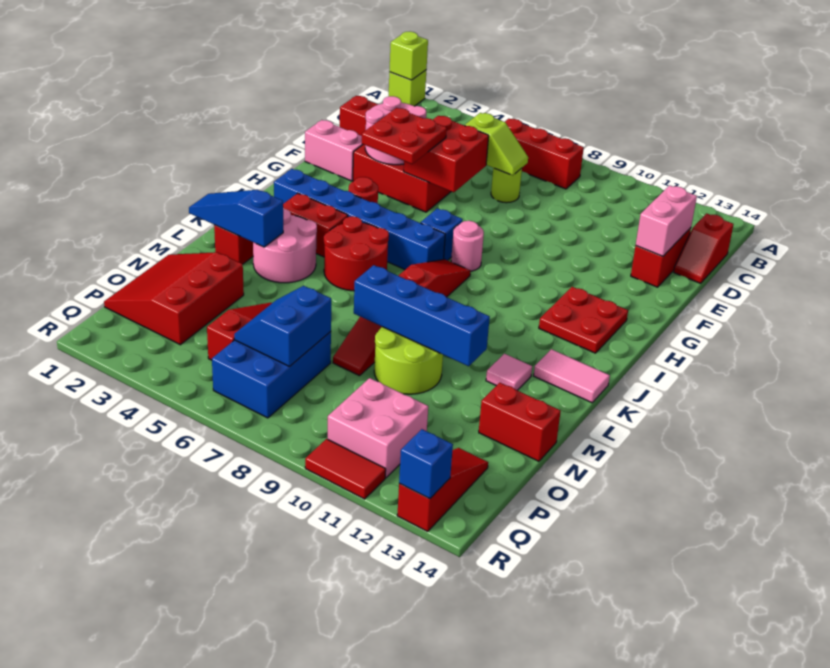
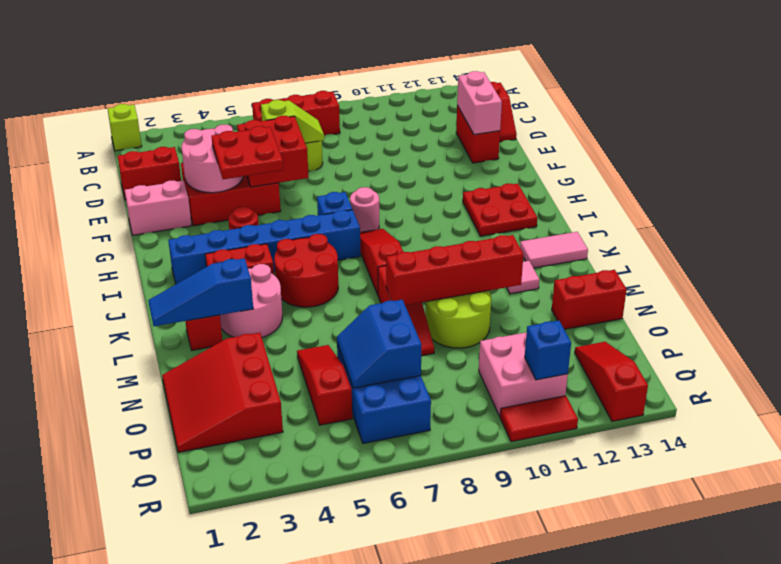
lime brick A1 level 2 -> none
blue brick M8:M11 level 2 -> red brick M8:M11 level 2
blue brick R13 level 2 -> blue brick Q11 level 2

